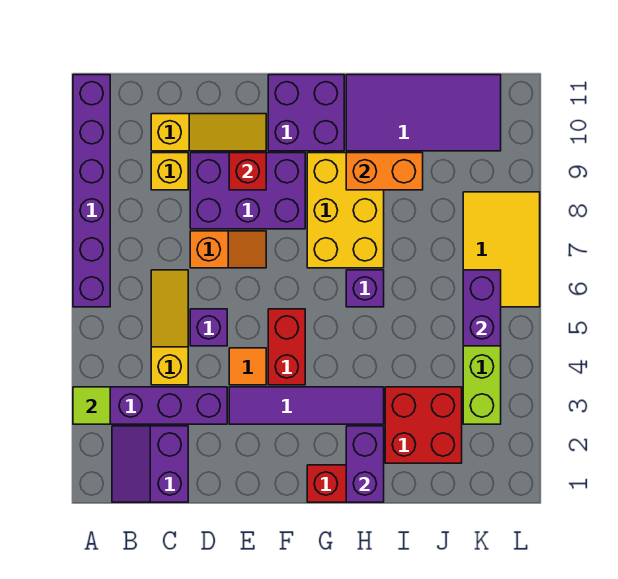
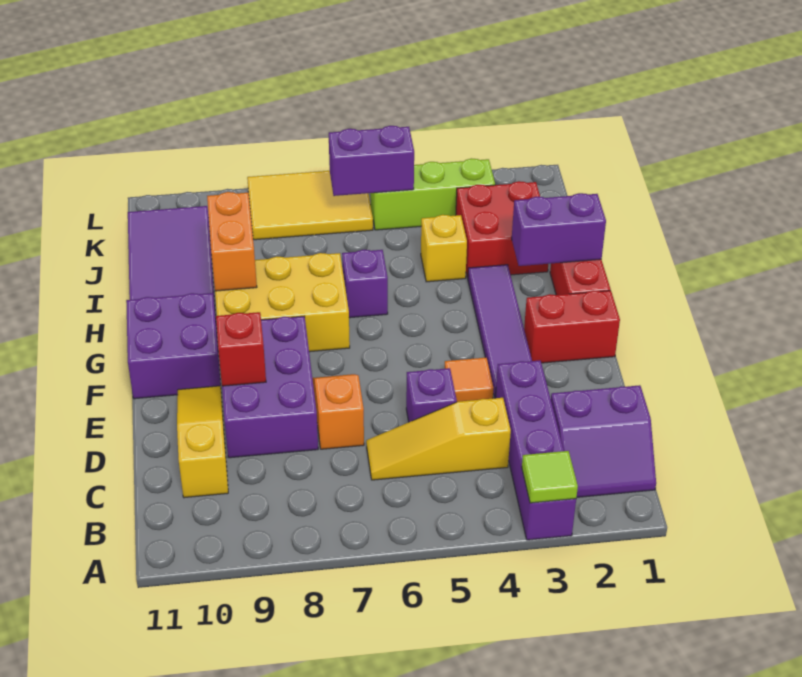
purple brick A6:A11 level 1 -> none
yellow brick C9 level 1 -> yellow brick I4 level 1
red brick F4:F5 level 1 -> red brick F1:F2 level 1

